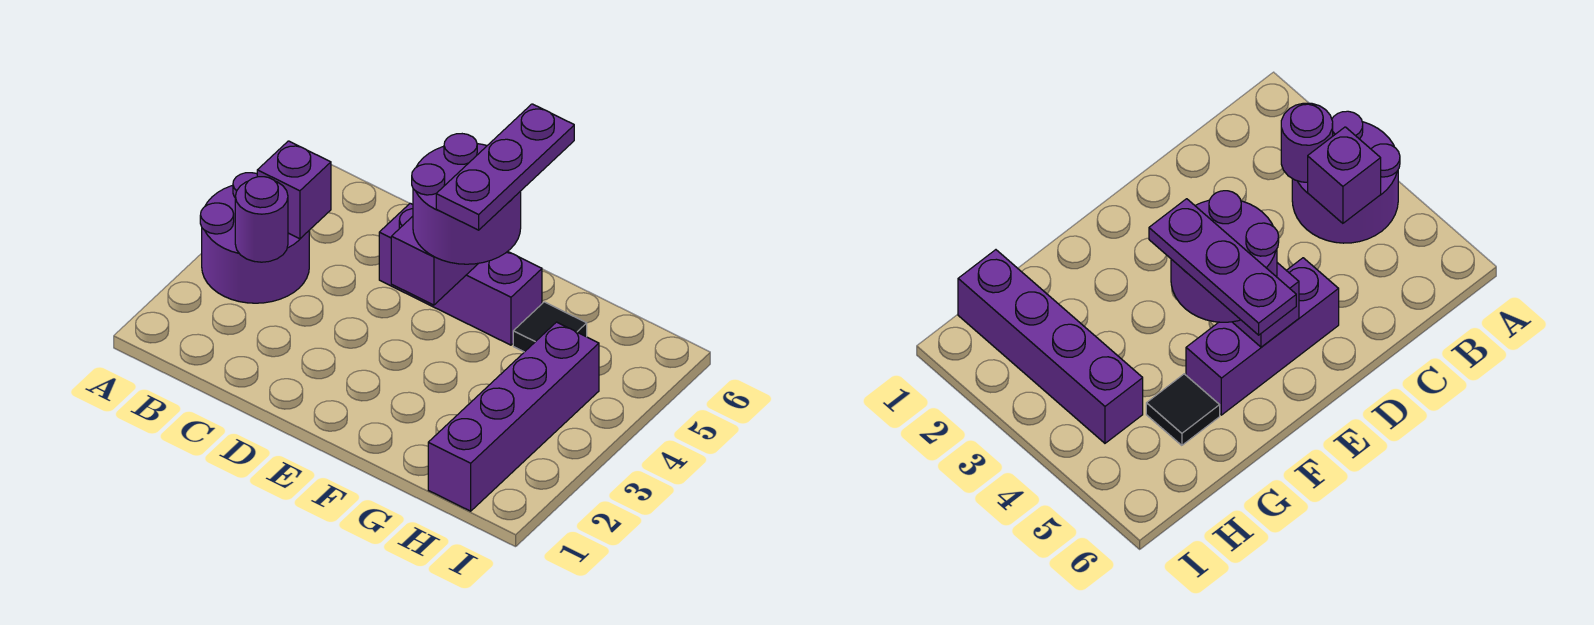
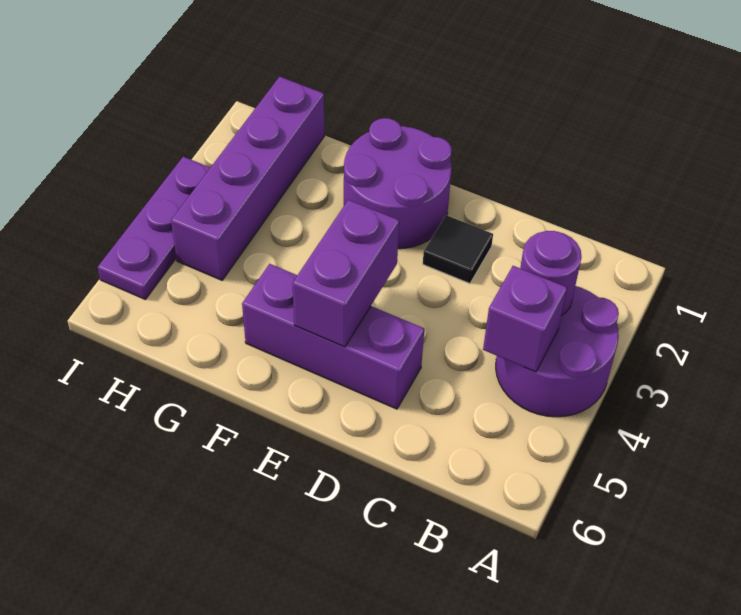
purple round brick E4:F5 level 3 -> purple round brick E1:F2 level 1
purple plate F4:F6 level 4 -> purple plate I3:I5 level 1
black tile G5 level 1 -> black tile D2 level 1

